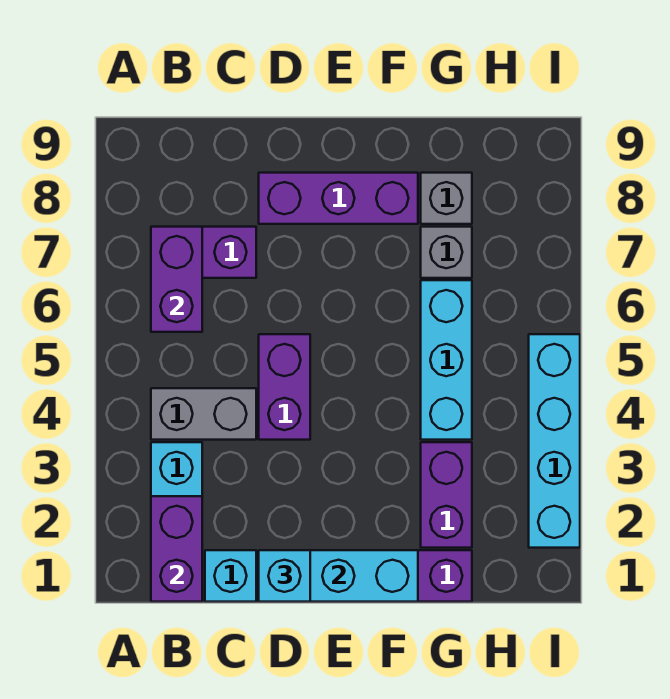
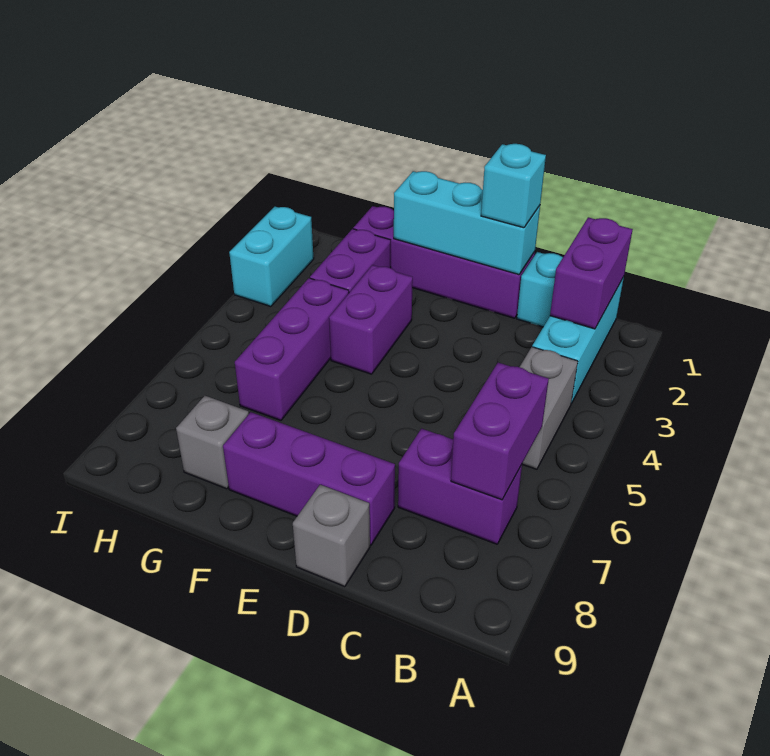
grey brick B4:C4 level 1 -> grey brick B4:B5 level 1
purple brick D4:D5 level 1 -> purple brick F3:F4 level 1
cyan brick G4:G6 level 1 -> purple brick G4:G6 level 1
grey brick G7 level 1 -> grey brick D9 level 1
cyan brick I2:I5 level 1 -> cyan brick I2:I3 level 1

